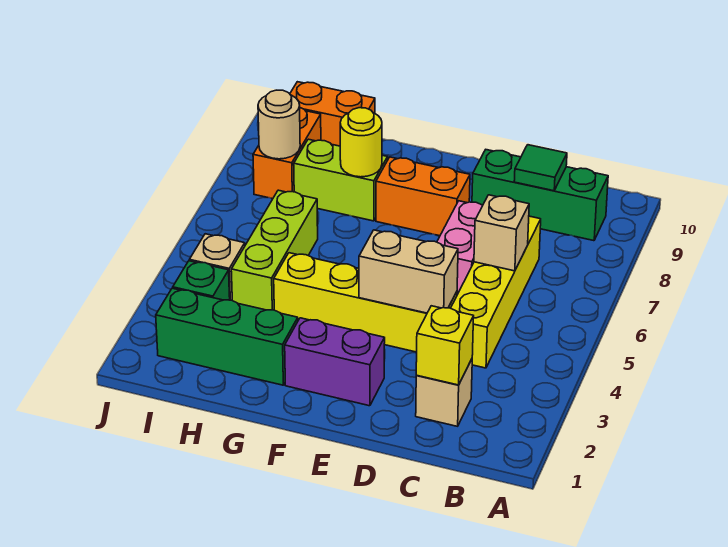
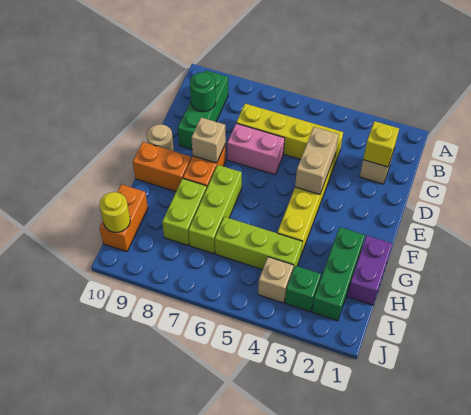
tan brick C6 level 2 -> tan brick E8 level 2
green tile C9 level 2 -> green round brick C9 level 2
purple brick E2:F2 level 1 -> purple brick G1:H1 level 1
none -> lime brick F7:H7 level 1
yellow round brick G8 level 2 -> yellow round brick I10 level 2
orange brick I8:I9 level 1 -> orange brick F9:F10 level 1
tan round brick I8 level 2 -> tan round brick E10 level 1

